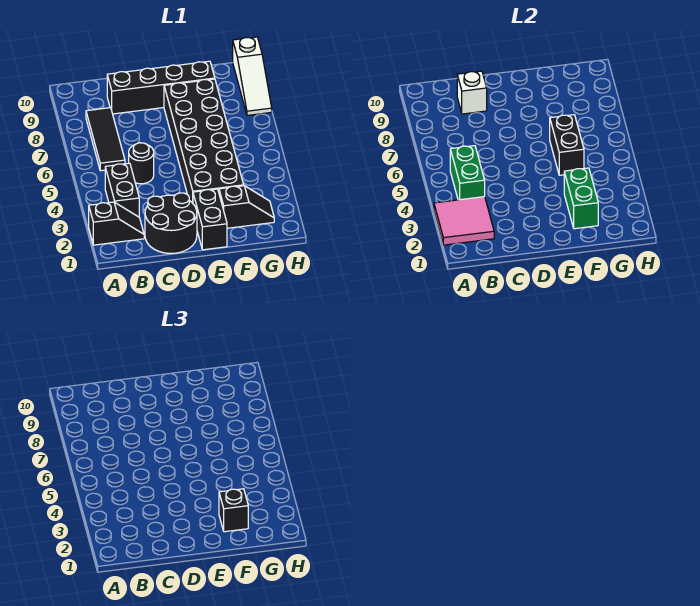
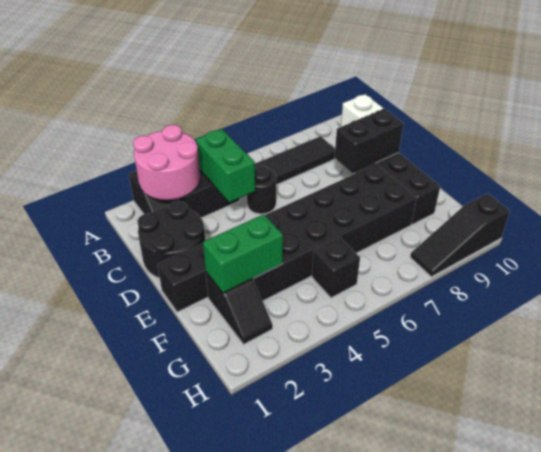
pink tile A2:B3 level 2 -> pink round brick A2:B3 level 2
green brick B4:B5 level 2 -> green brick B4:C4 level 2
black brick F2 level 3 -> black brick G5 level 1
black brick F5:F6 level 2 -> black brick D8:D9 level 2
white slope H8:H10 level 1 top 10 -> black slope H8:H10 level 1 top 10

